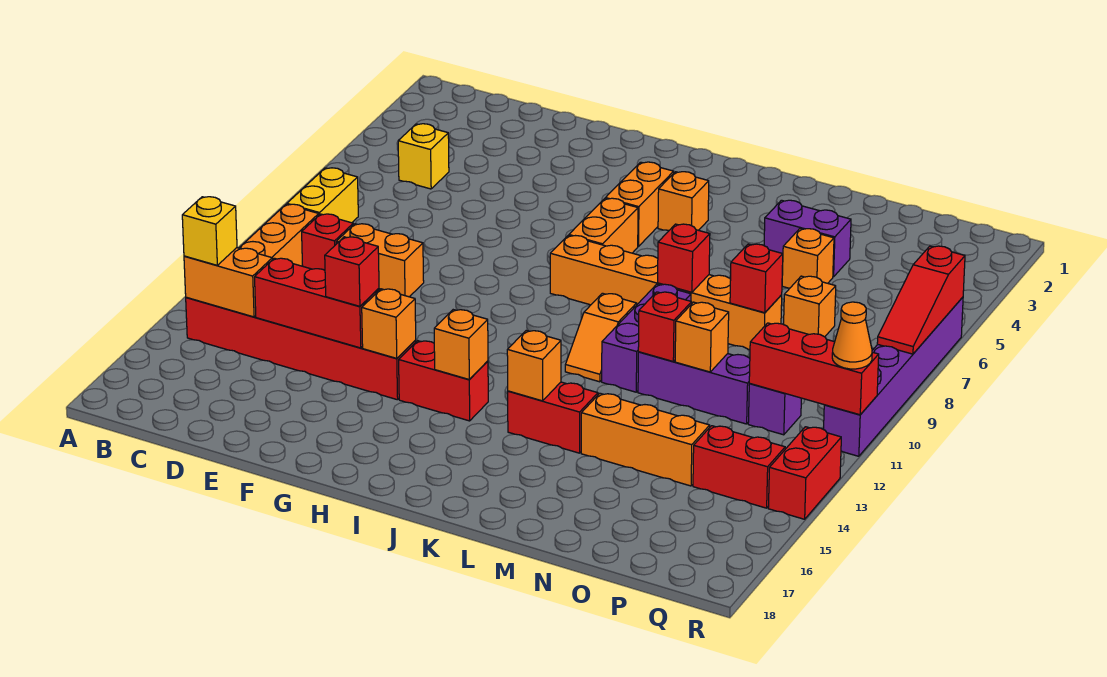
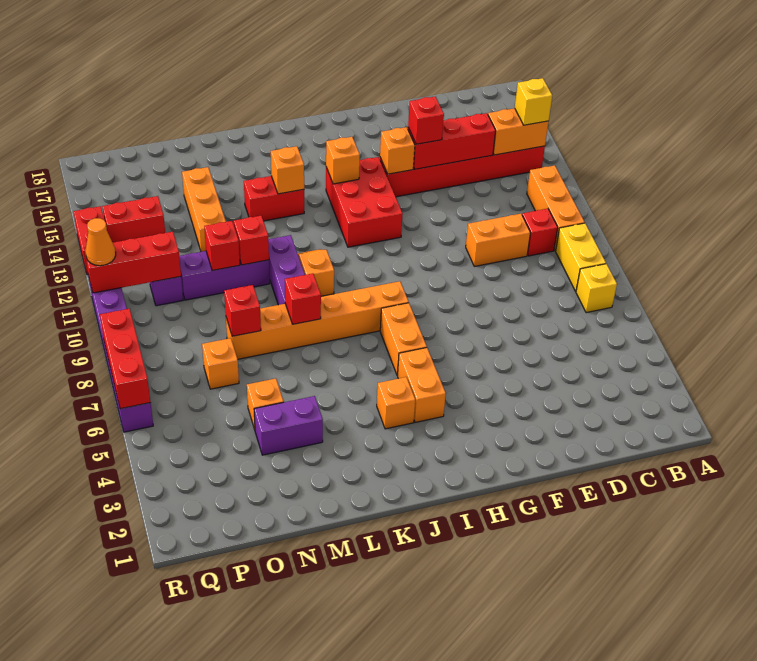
yellow brick C5 level 1 -> yellow brick B7 level 1
red brick H14:I14 level 1 -> red brick H12:I14 level 1
orange brick M14:O14 level 1 -> orange brick N13:N15 level 1
orange brick N11 level 2 -> red brick N11 level 2
red slope R6:R8 level 2 top 6 -> red brick R6:R8 level 2

